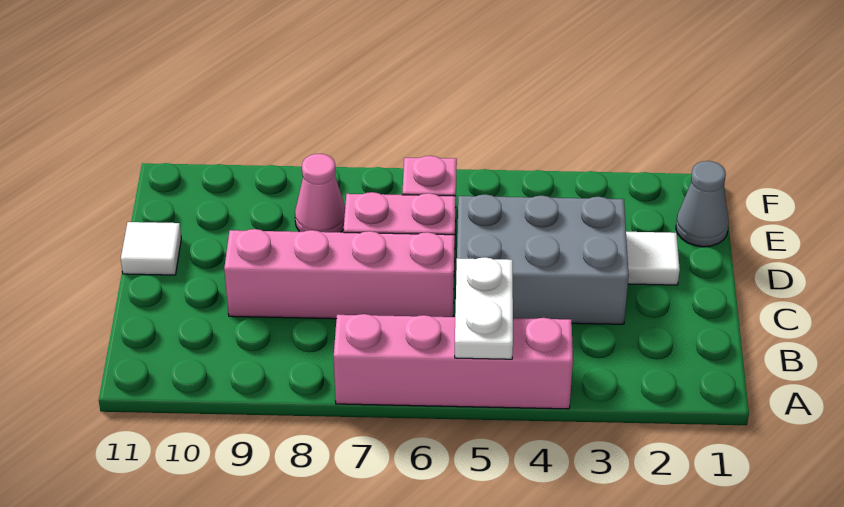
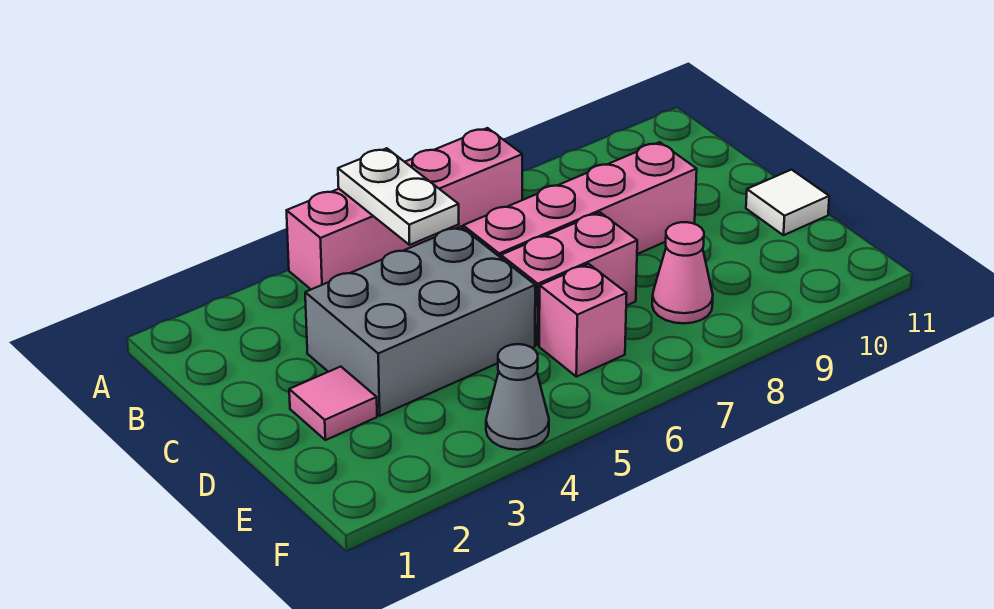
white tile D2 level 1 -> pink tile D2 level 1
grey cone E1 level 1 -> grey cone F4 level 1

